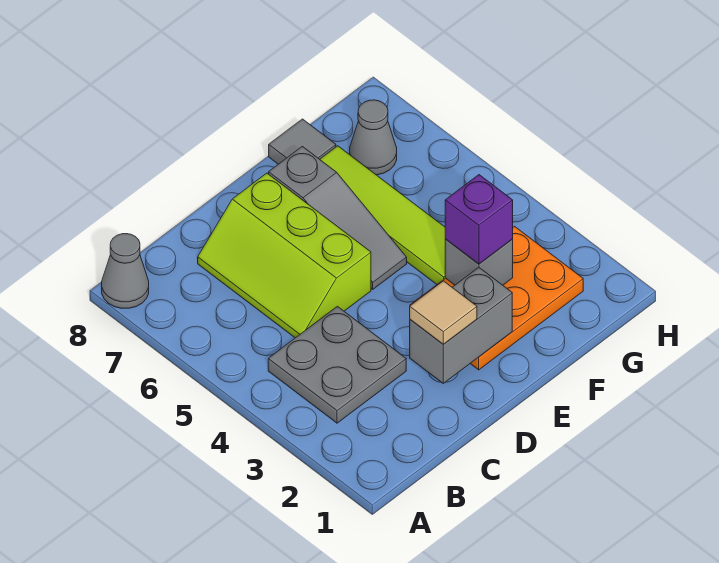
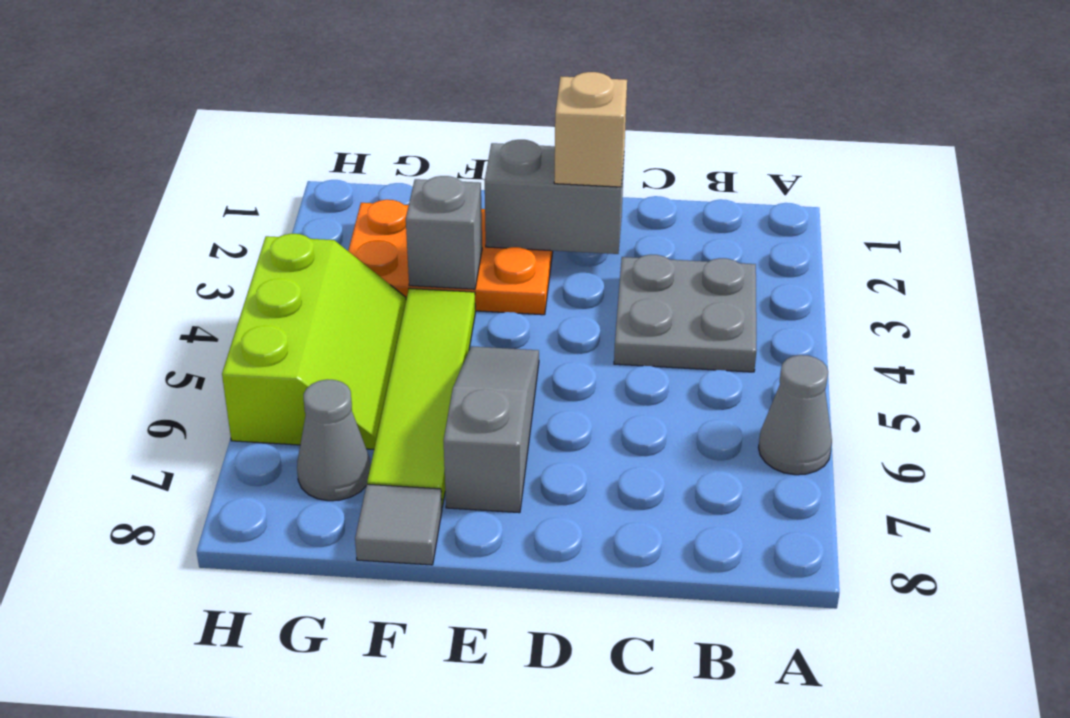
grey cone A8 level 1 -> grey cone A6 level 1
lime slope C5:D7 level 1 top D -> lime slope G4:H6 level 1 top H
tan tile D2 level 3 -> tan brick D2 level 3
purple brick F3 level 3 -> none

